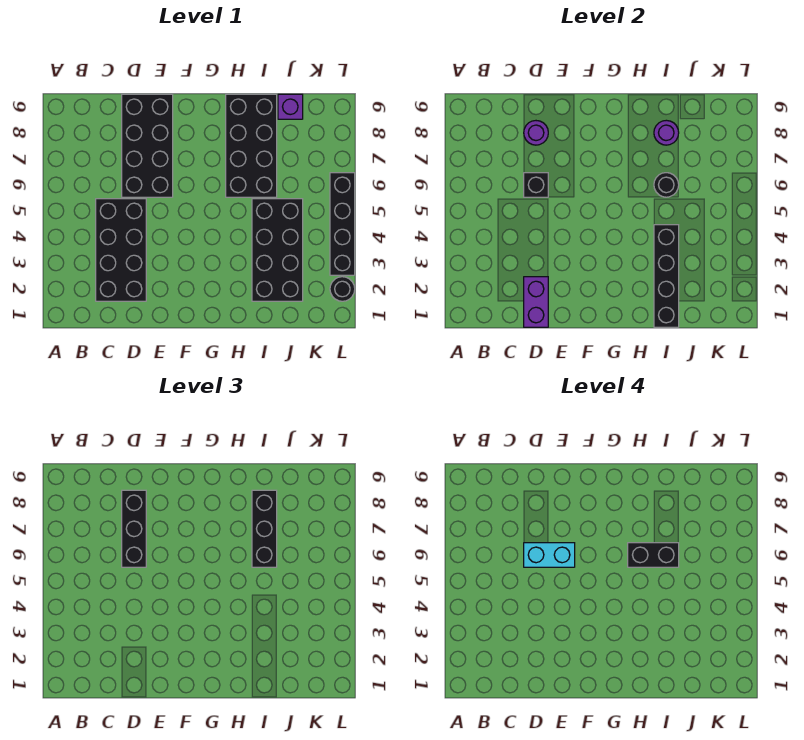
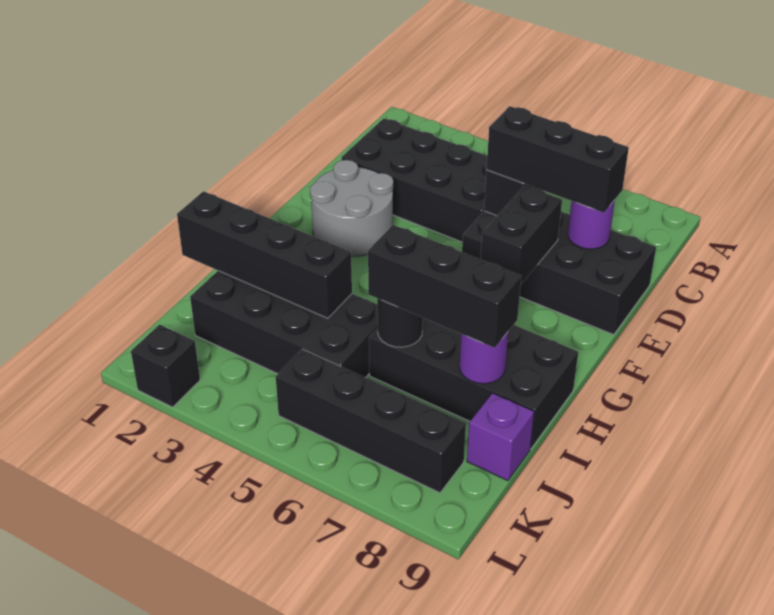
purple brick D1:D2 level 2 -> none
cyan brick D6:E6 level 4 -> none
none -> grey round brick E2:F3 level 1
black brick H6:I6 level 4 -> black brick E7:F7 level 2
black round brick L2 level 1 -> black brick L2 level 1
black brick L3:L6 level 1 -> black brick K5:K8 level 1

